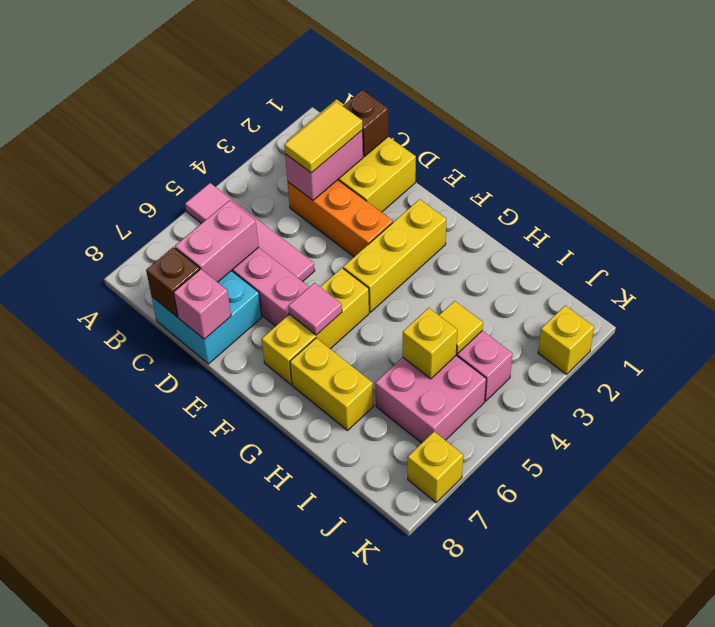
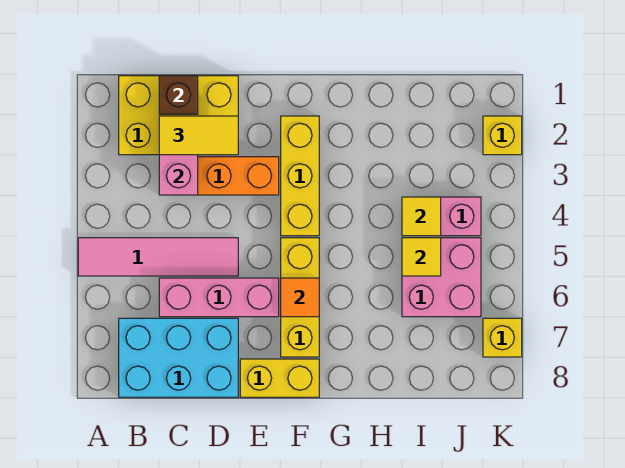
yellow tile C2:C3 level 3 -> yellow tile C2:D2 level 3
pink brick C6:C7 level 2 -> none
cyan brick C7:D8 level 1 -> cyan brick B7:D8 level 1
brown brick C8 level 2 -> none
pink brick D8 level 2 -> none
pink tile F6 level 2 -> orange tile F6 level 2
yellow brick G7:H7 level 1 -> yellow brick E8:F8 level 1
yellow brick I5 level 2 -> yellow tile I5 level 2

